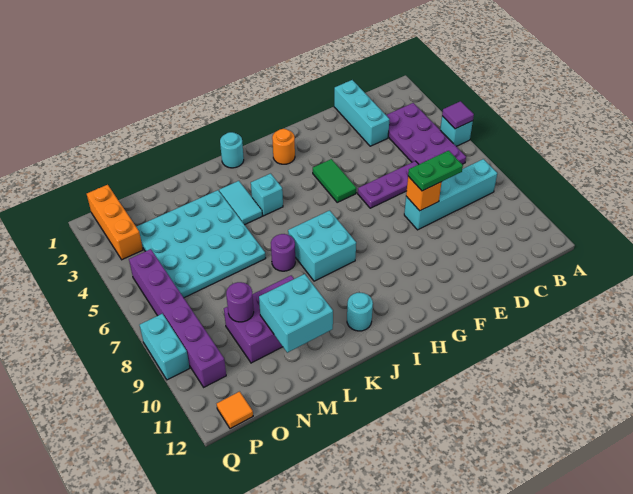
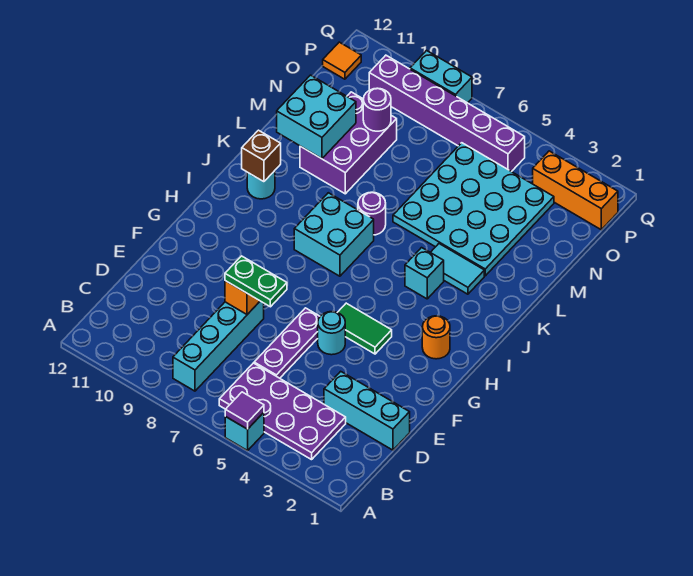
green plate D8:E8 level 3 -> green plate E7:E8 level 3
cyan round brick J1 level 1 -> cyan round brick F5 level 1
none -> brown brick J11 level 2

